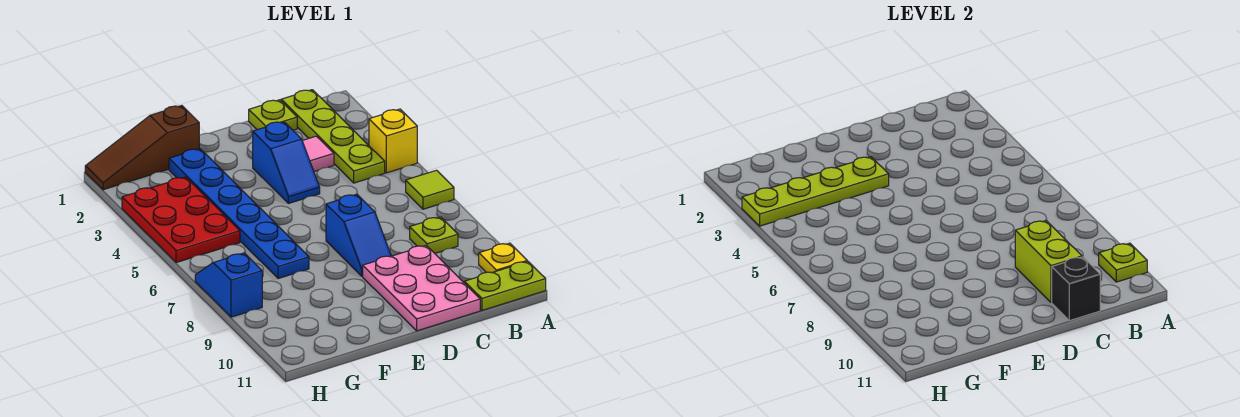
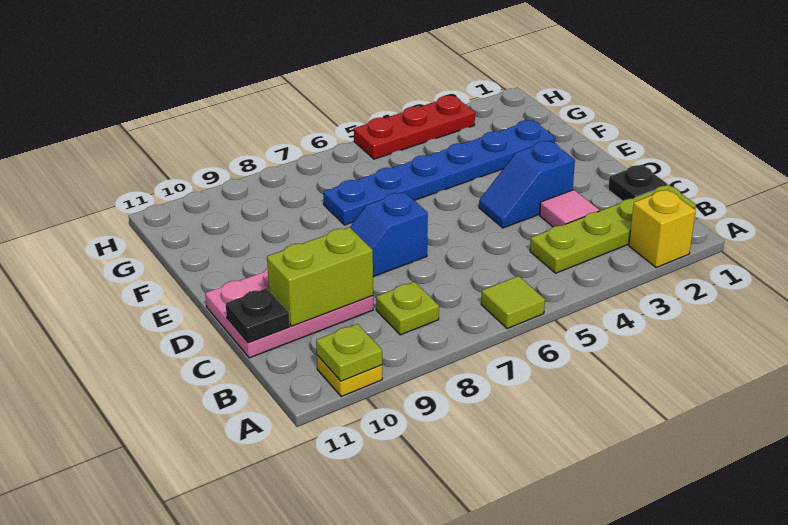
yellow brick A4 level 1 -> yellow brick A2 level 1
lime plate A11:B11 level 1 -> none
lime plate C1 level 1 -> black plate C1 level 1
black brick C11 level 2 -> black plate C11 level 2
lime plate E3:H3 level 2 -> none
brown slope F1:H1 level 1 top F -> none
red plate G3:H5 level 1 -> red plate H3:H5 level 1
blue slope H7:H8 level 1 top 8 -> none

